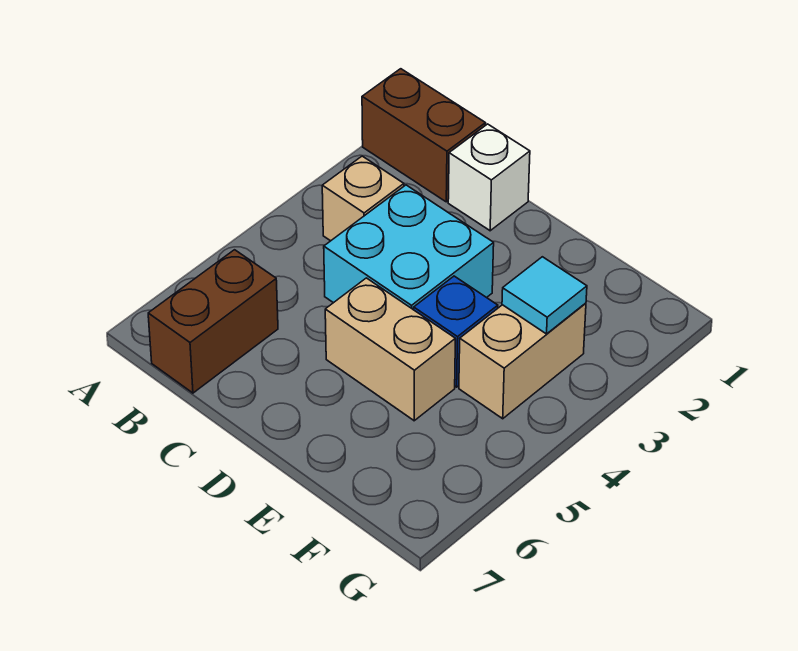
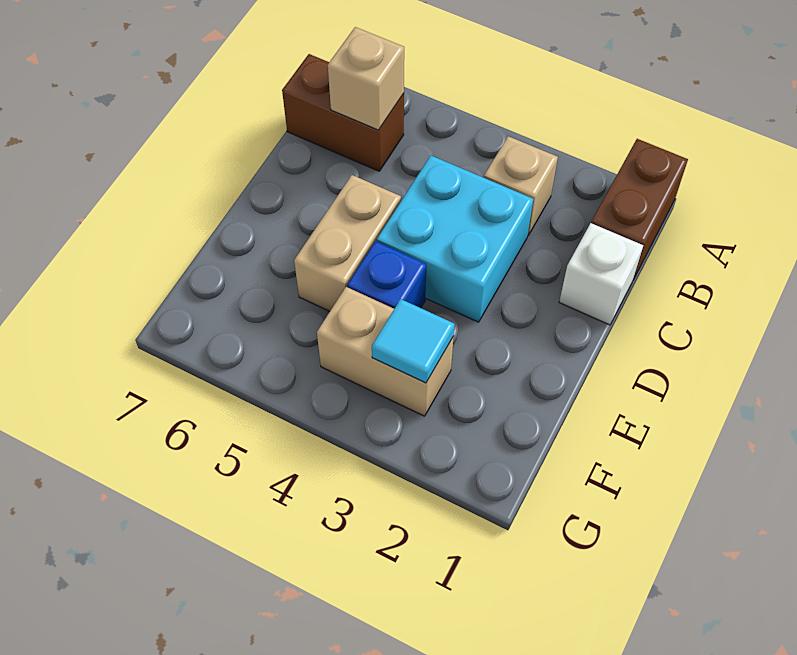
none -> tan brick B6 level 2

